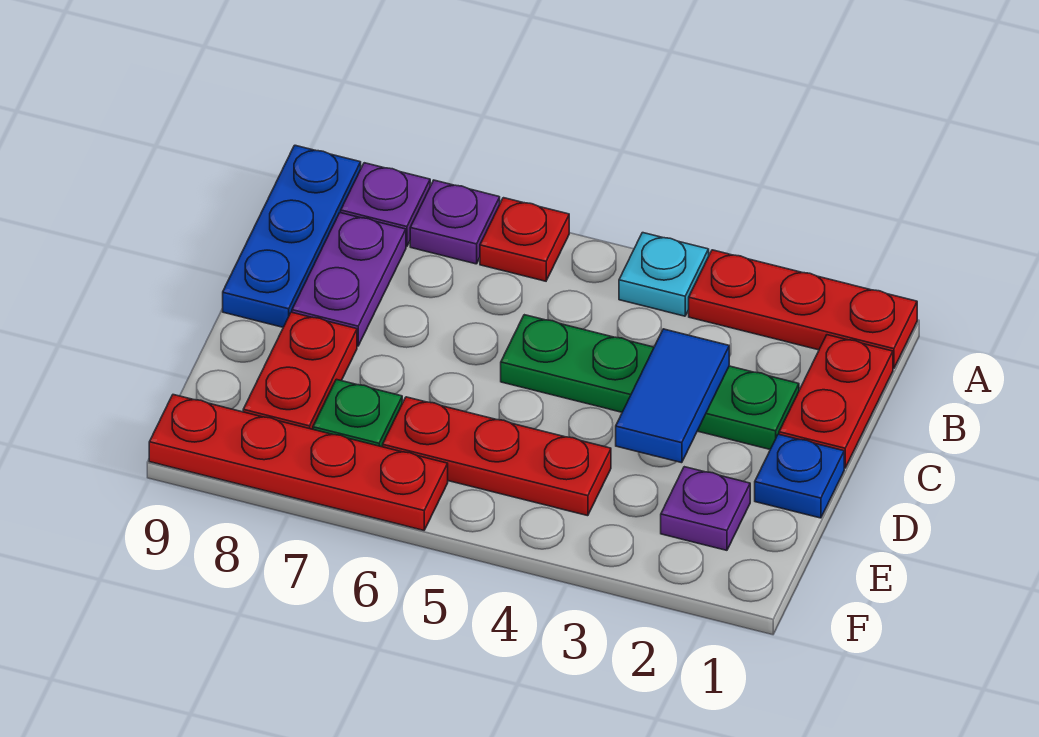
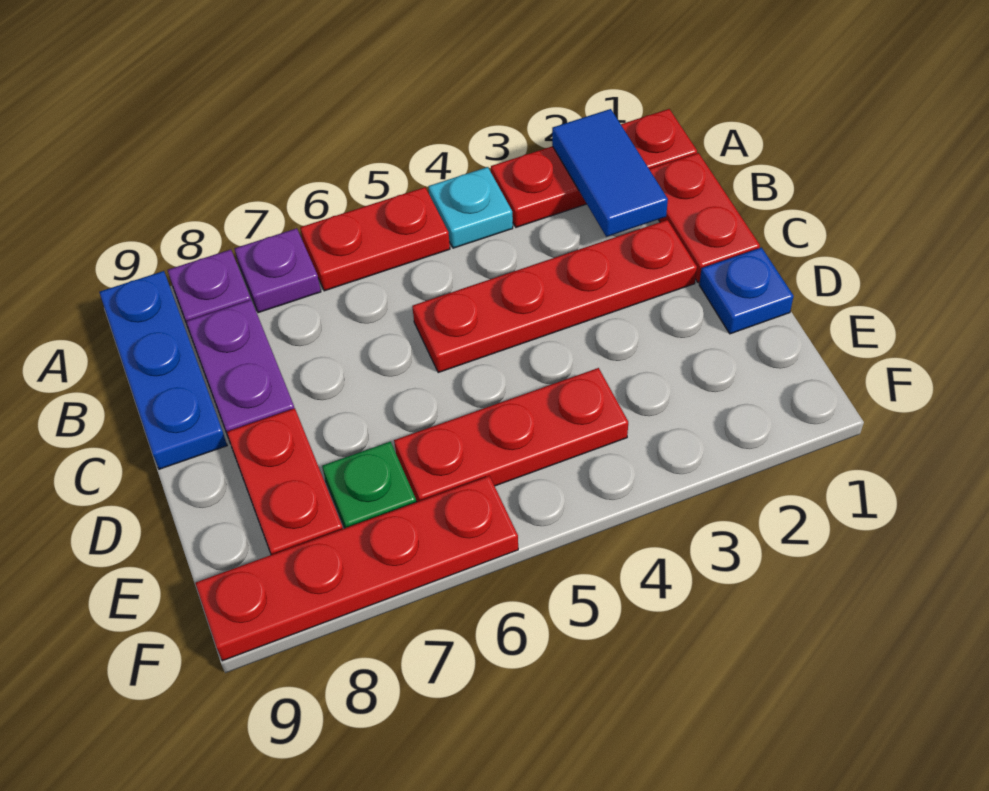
red plate A6 level 1 -> red plate A5:A6 level 1
green plate C2:C5 level 1 -> red plate C2:C5 level 1
blue tile C3:D3 level 2 -> blue tile A2:B2 level 2
purple plate E2 level 1 -> none

